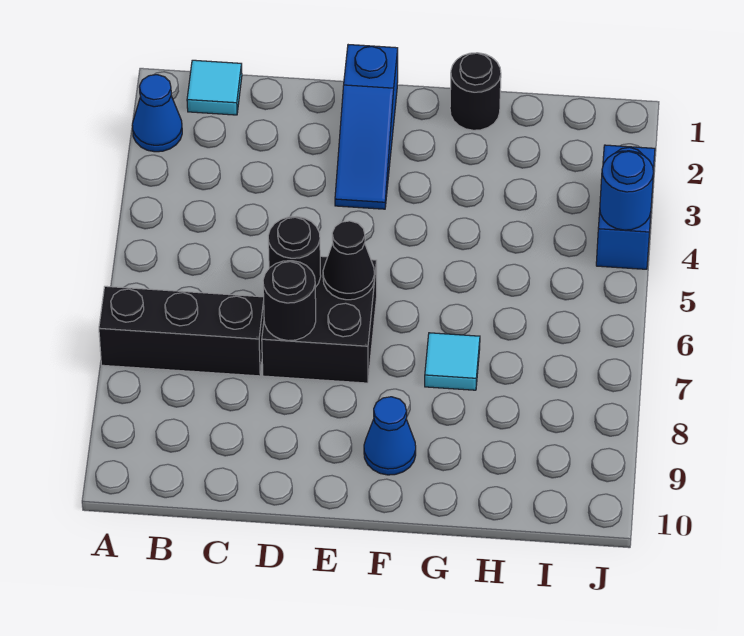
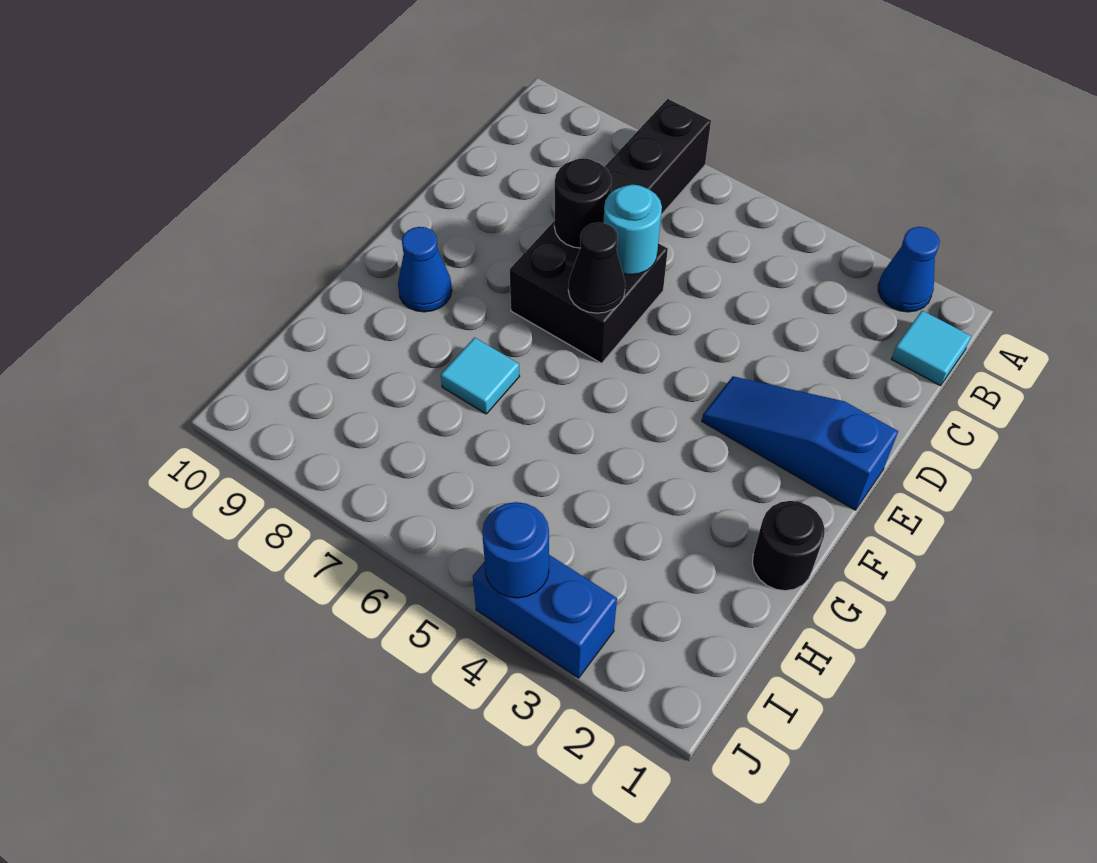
black round brick D6 level 2 -> cyan round brick D6 level 2

